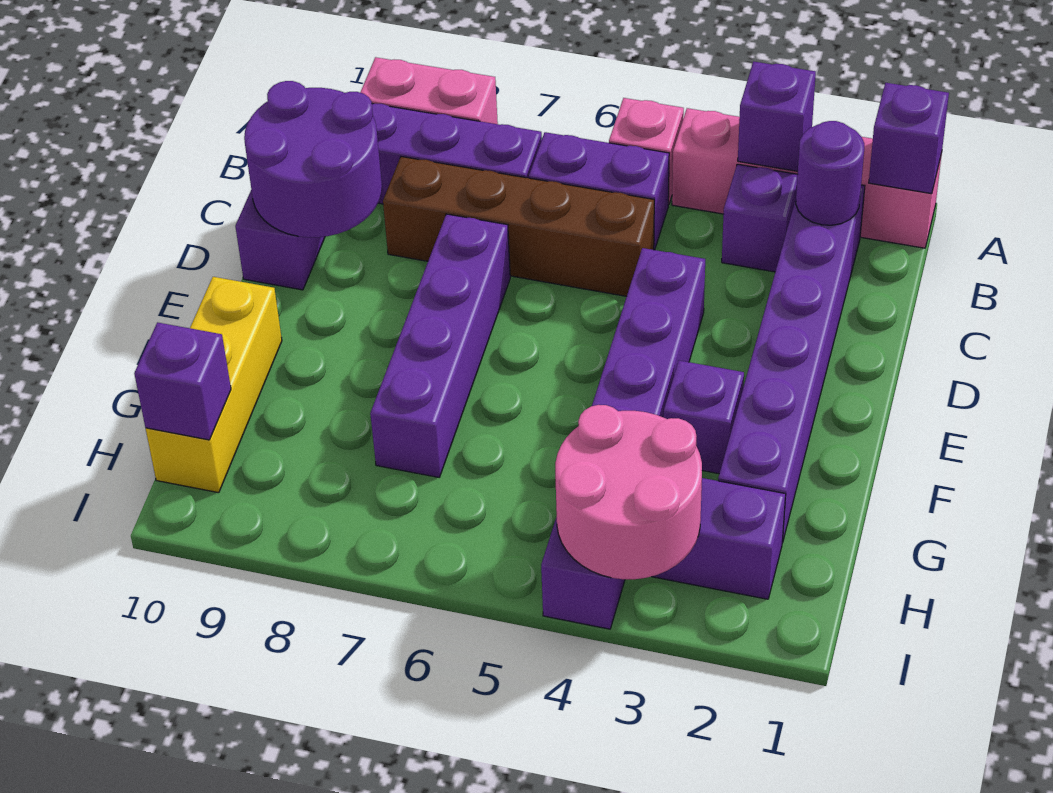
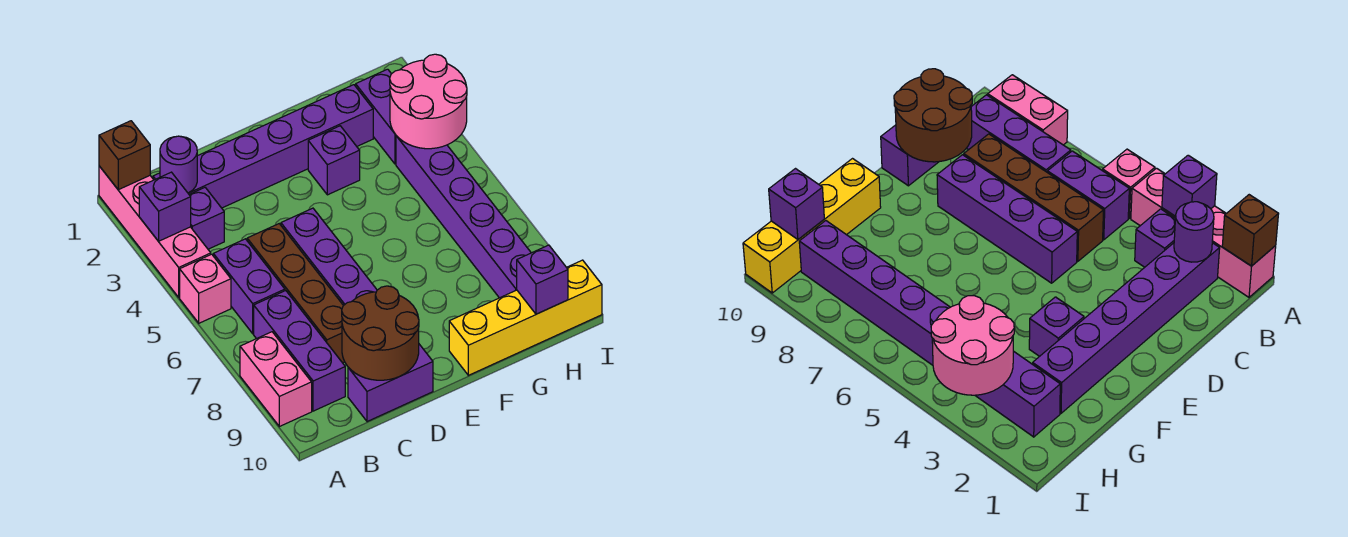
purple brick A1 level 2 -> brown brick A1 level 2
purple round brick C9:D10 level 2 -> brown round brick C9:D10 level 2
purple brick D4:I4 level 1 -> purple brick H4:H9 level 1
purple brick D7:G7 level 1 -> purple brick D5:D8 level 1
yellow brick F10:H10 level 1 -> yellow brick F10:I10 level 1

